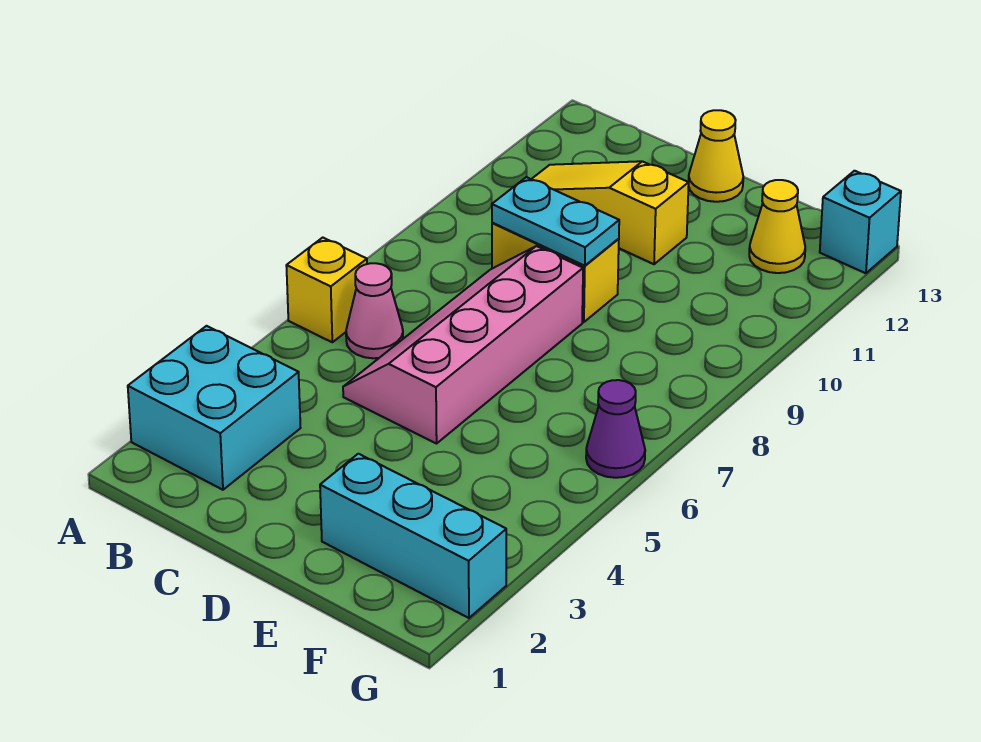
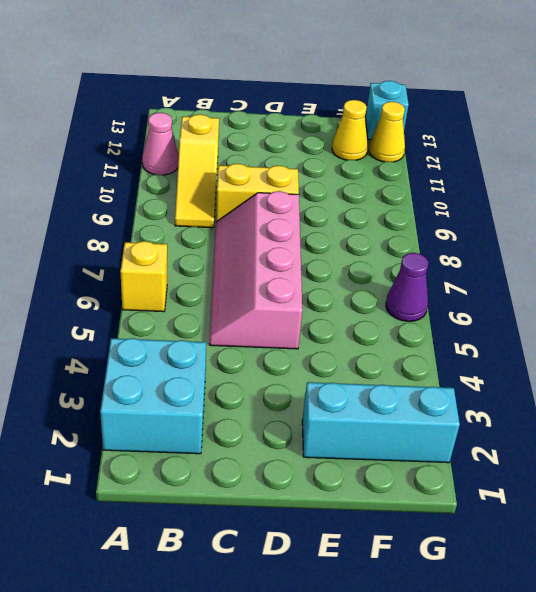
pink cone B6 level 1 -> pink cone A11 level 1
yellow slope B11:D11 level 1 top D -> yellow slope B9:B11 level 1 top 11
cyan plate C9:D9 level 2 -> none
yellow cone D13 level 1 -> yellow cone G12 level 1

